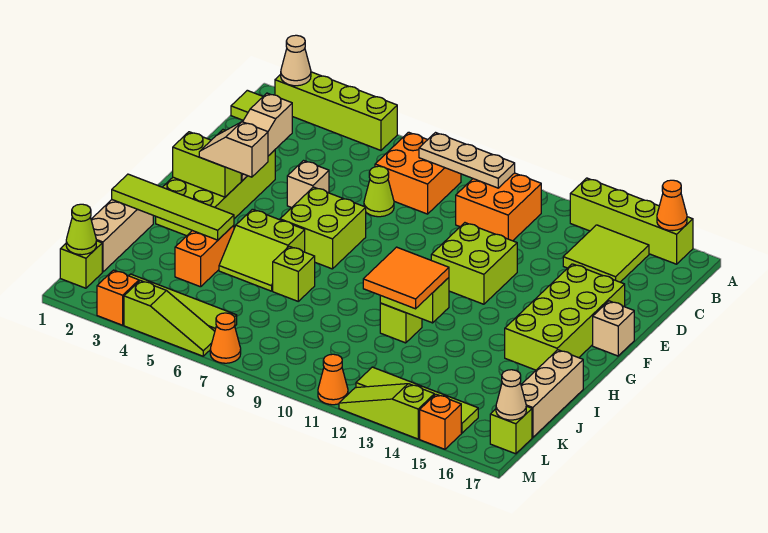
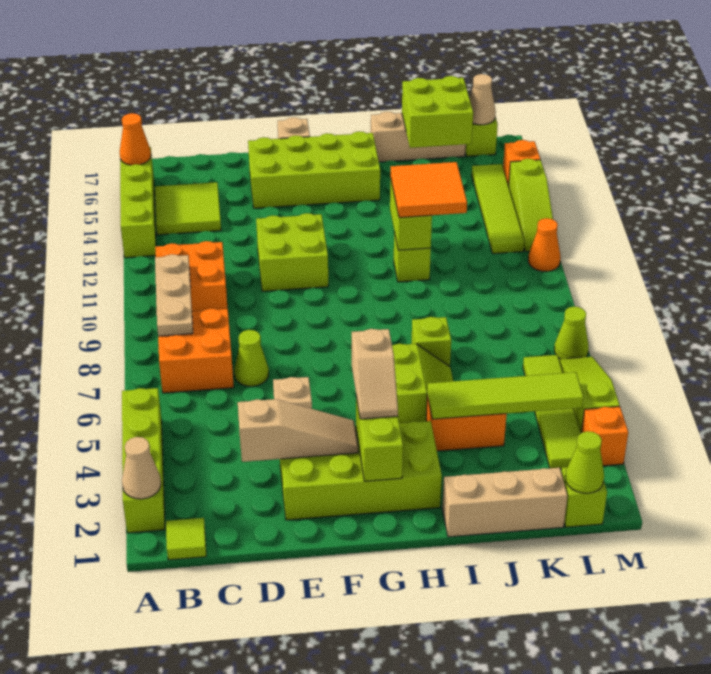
lime brick F6:G7 level 1 -> lime brick J16:K17 level 2
lime tile I1:I4 level 2 -> lime tile I4:L4 level 2
orange cone M7 level 1 -> lime cone M7 level 1

